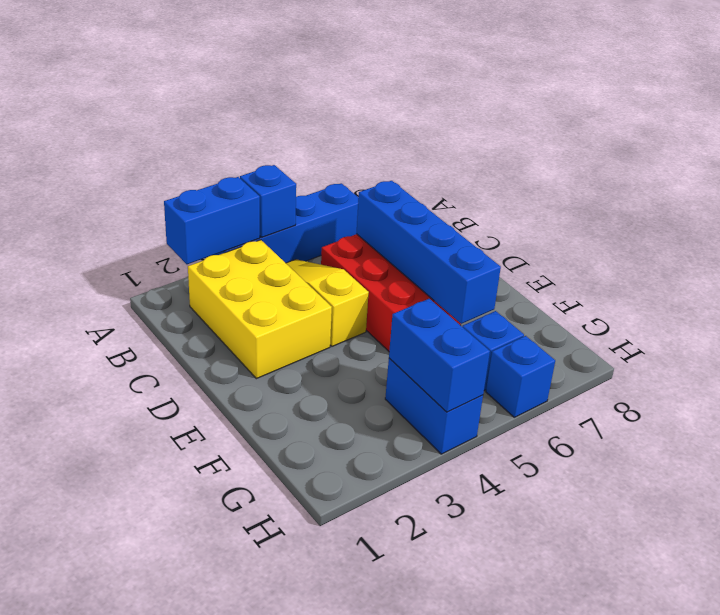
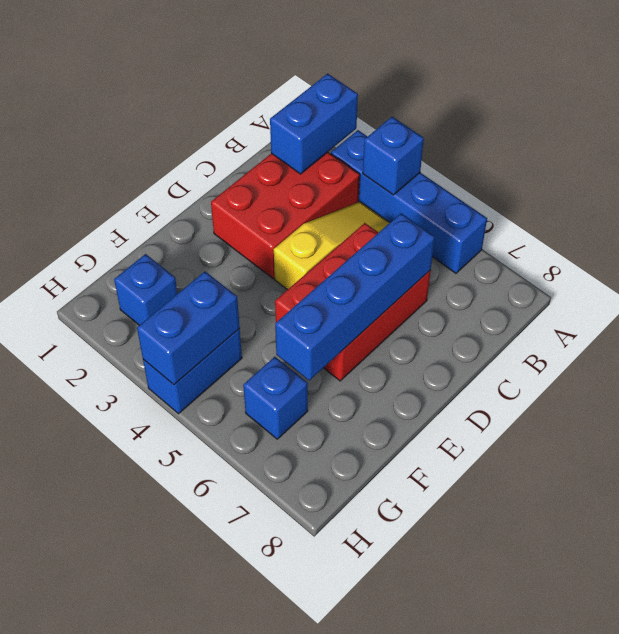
blue brick A2:A3 level 2 -> blue brick A2:B2 level 2
yellow brick B2:D3 level 1 -> red brick B2:D3 level 1
blue brick H6 level 1 -> blue brick G2 level 1

